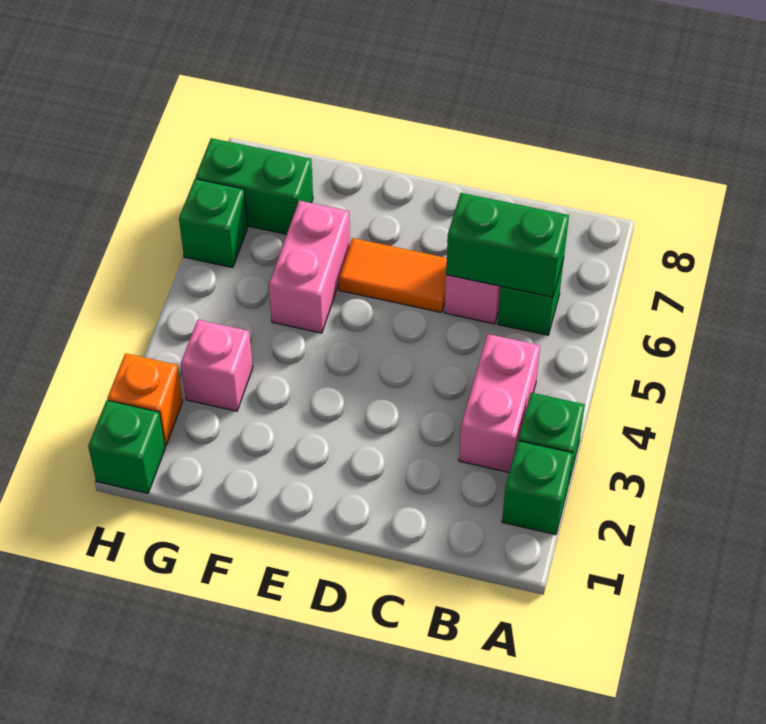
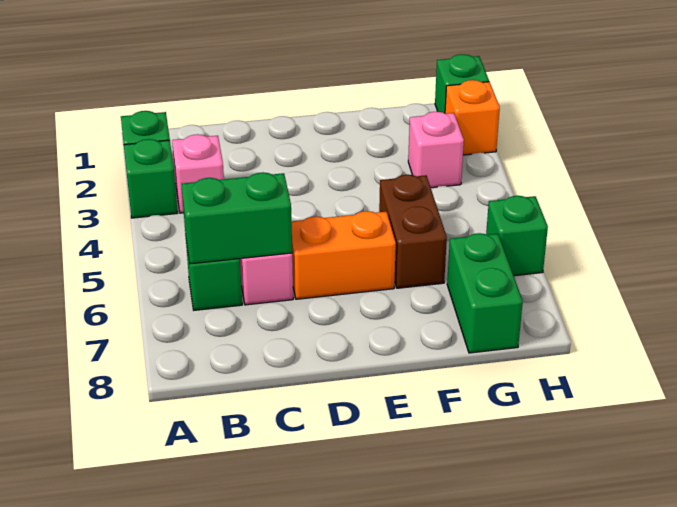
pink brick B3:B4 level 1 -> pink brick B3 level 1
orange tile D6:E6 level 1 -> orange brick D6:E6 level 1
pink brick F5:F6 level 1 -> brown brick F5:F6 level 1
green brick G7:H7 level 1 -> green brick G7:G8 level 1

